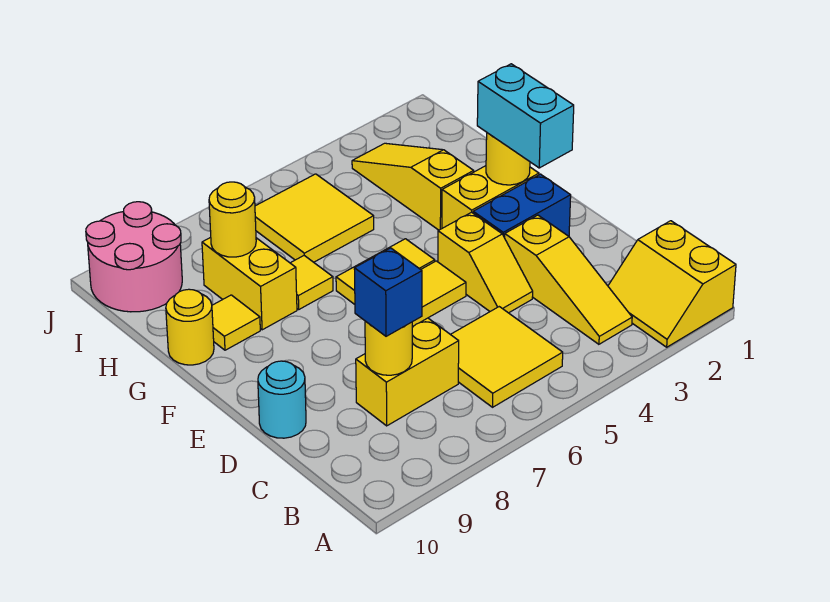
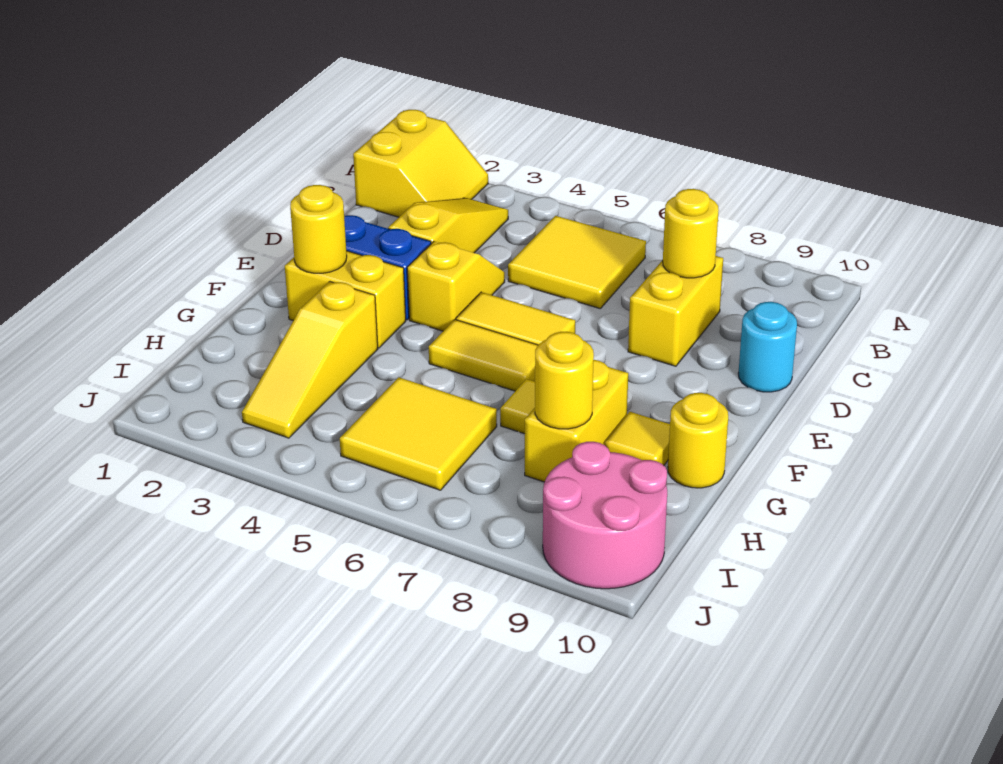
yellow brick C7:C8 level 1 -> yellow brick C8:D8 level 1
blue brick C8 level 3 -> none
cyan brick E2:F2 level 3 -> none

